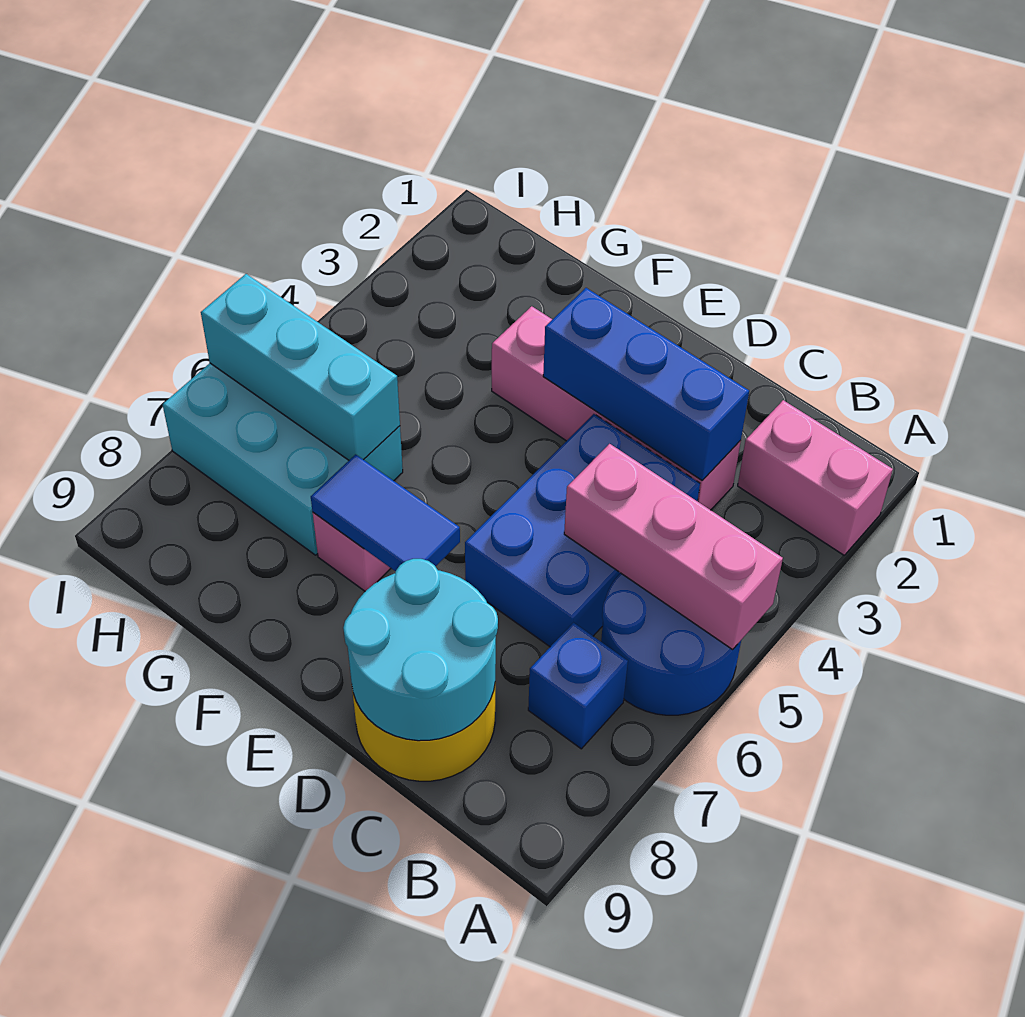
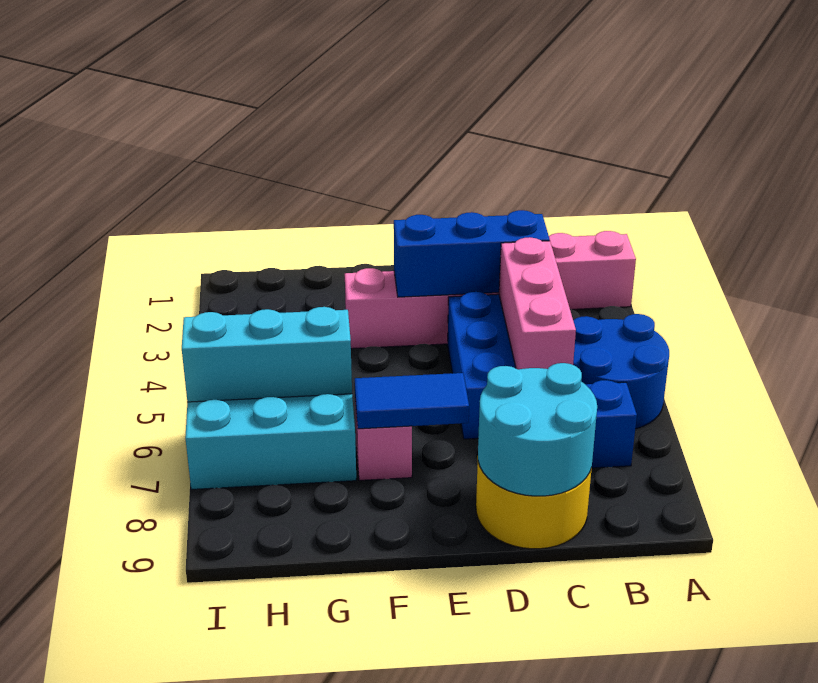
pink brick A5:C5 level 2 -> pink brick C4:C6 level 2

